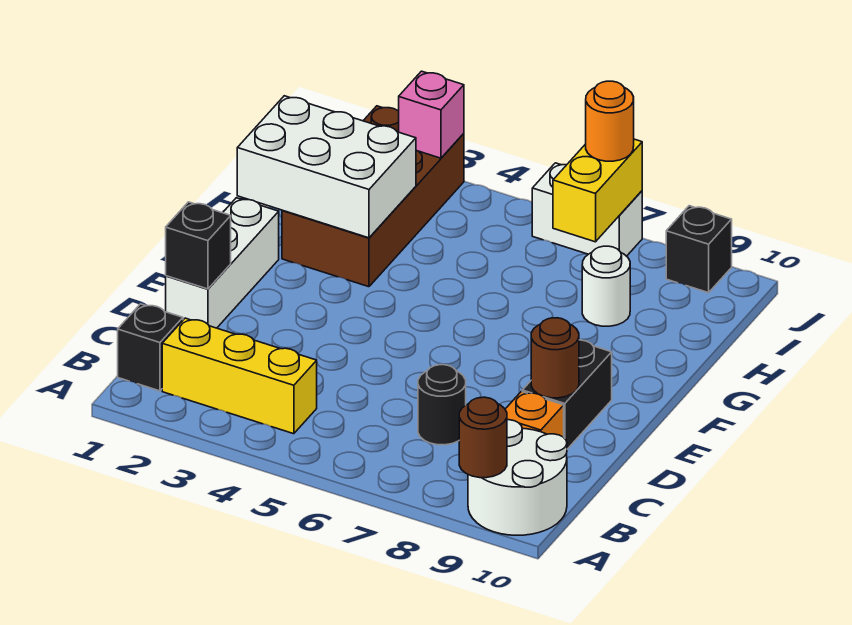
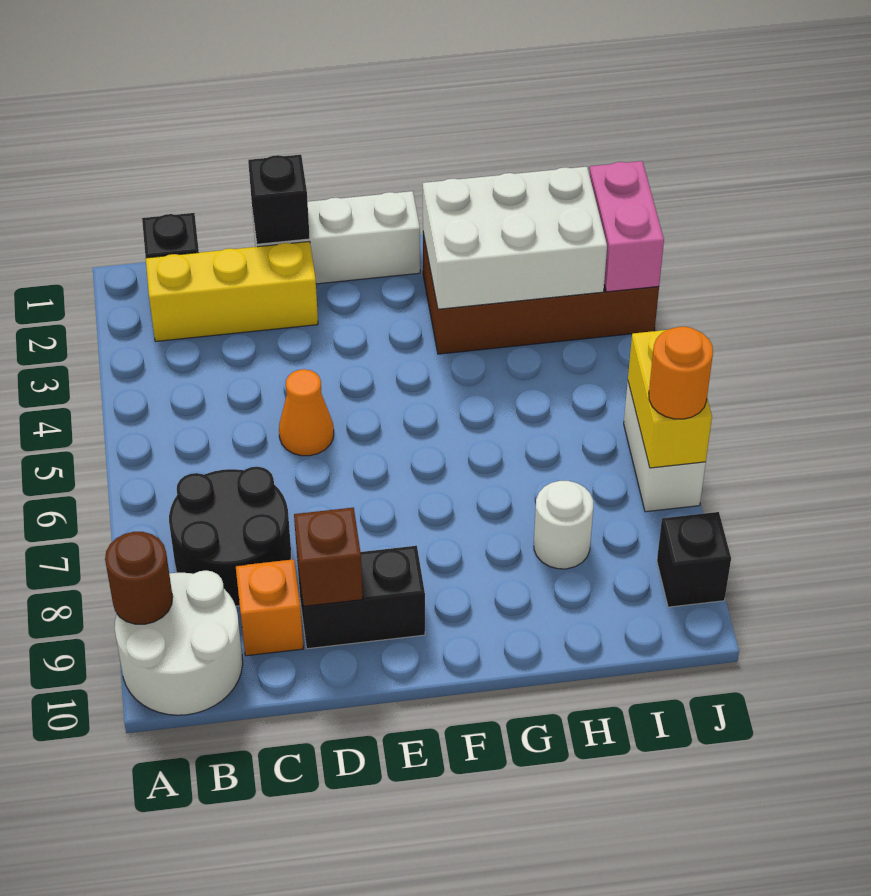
yellow brick B2:B4 level 1 -> yellow brick B2:D2 level 1
black round brick C7 level 1 -> black round brick B7:C8 level 1
none -> orange cone D5 level 1
brown round brick D9 level 2 -> brown brick D9 level 2
white brick G1:H3 level 2 -> white brick G2:I3 level 2
yellow brick I7:J7 level 2 -> yellow brick J6:J7 level 2
pink brick J3 level 2 -> pink brick J2:J3 level 2

